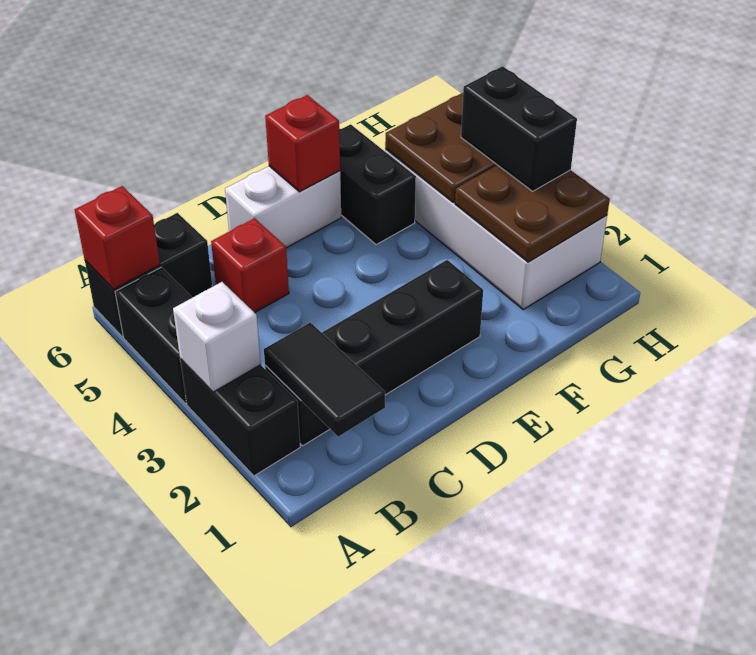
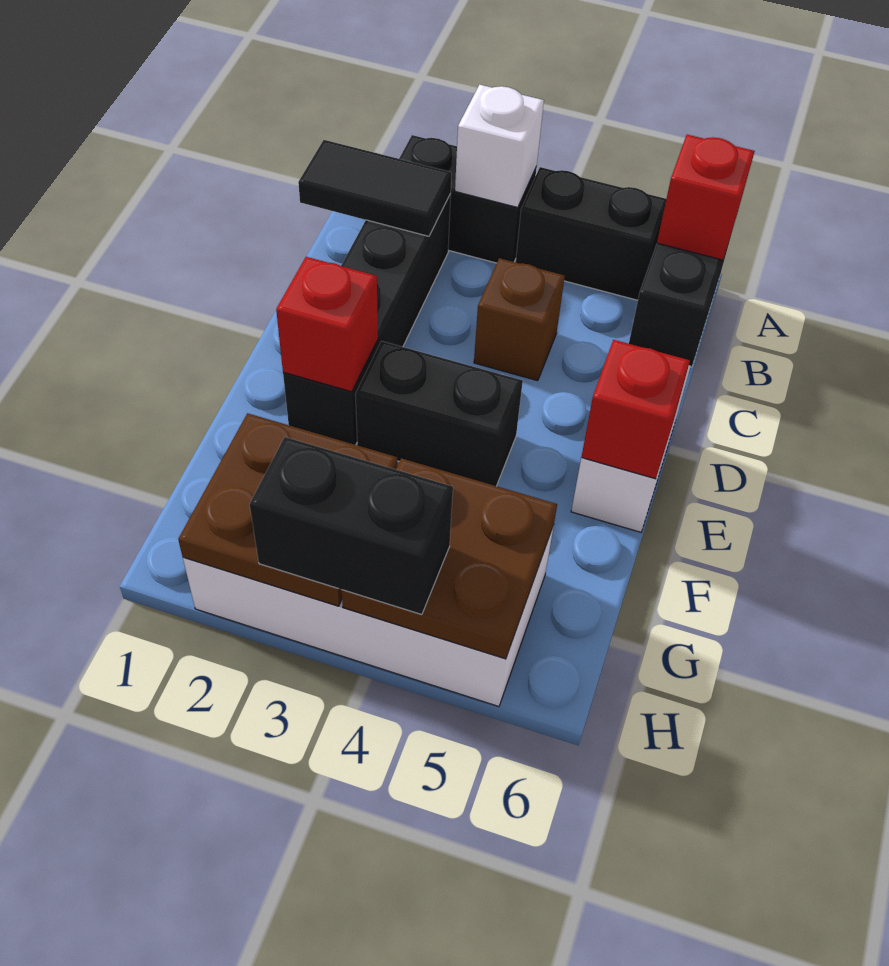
none -> brown brick C4 level 1
red brick C5 level 1 -> red brick E2 level 2
black brick F5:F6 level 1 -> black brick E3:E4 level 1

